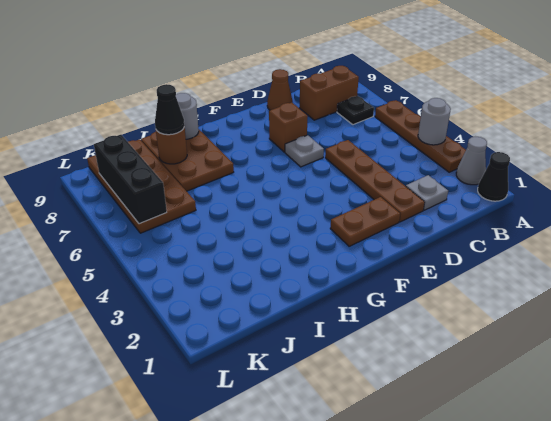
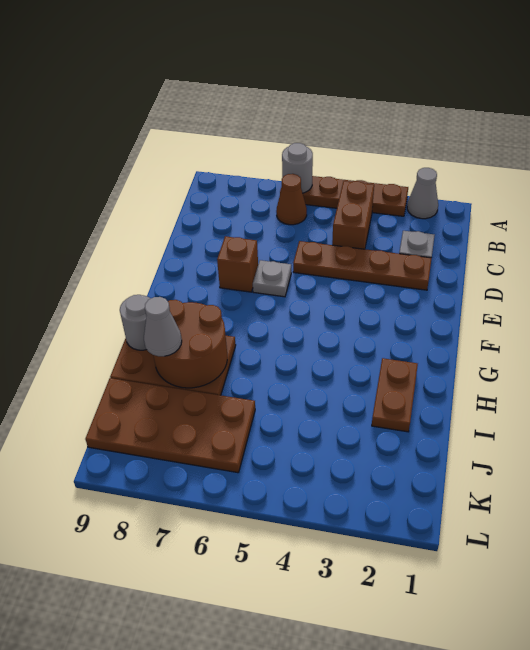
black cone A1 level 1 -> none
grey round brick A4 level 2 -> grey round brick A6 level 2
black plate B7 level 1 -> none
brown brick B8:C8 level 1 -> brown brick B4:C4 level 1
brown cone D9 level 1 -> brown cone B6 level 1
brown plate E2:F2 level 1 -> brown plate H2:I2 level 1
brown round brick I8 level 2 -> brown round brick H7:I8 level 2
black cone I8 level 3 -> grey cone I8 level 3
black brick K6:K8 level 2 -> none

